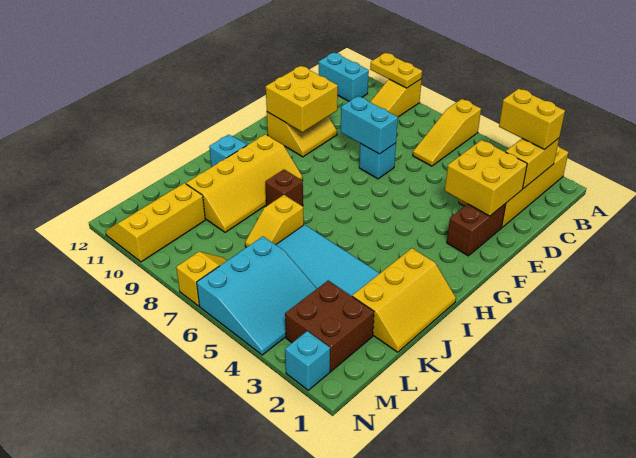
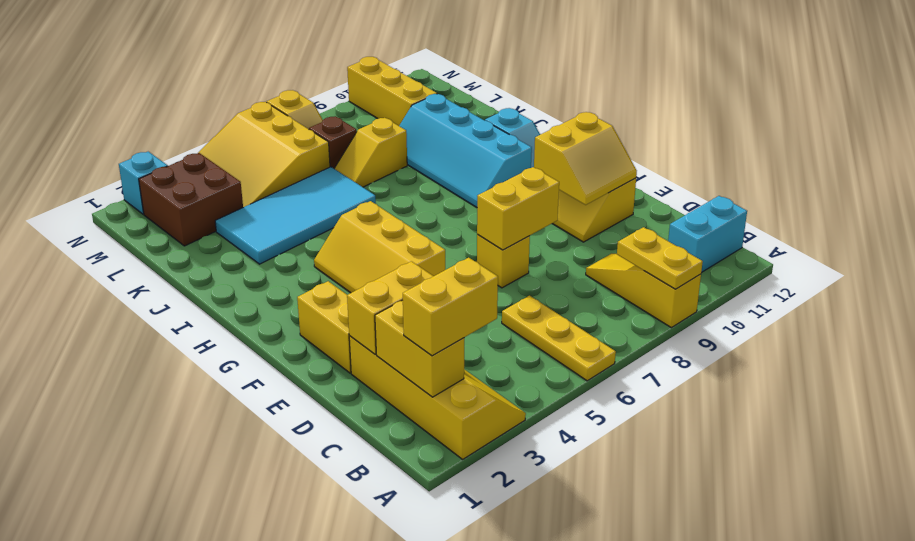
yellow slope A6:C6 level 1 top A -> yellow plate A6:C6 level 1
yellow plate A9:A10 level 2 -> yellow plate A9:B9 level 2
yellow brick D2:E3 level 2 -> yellow brick D2:D3 level 2
brown brick E2:F2 level 1 -> yellow brick E2:F2 level 1
cyan brick E7 level 1 -> yellow brick E7 level 1
cyan brick E7:E8 level 2 -> yellow brick E7:E8 level 2
yellow brick E10:F11 level 2 -> yellow slope E10:F11 level 2 top F
yellow slope H9:K10 level 1 top 10 -> cyan slope H9:K10 level 1 top 10
yellow slope I1:K2 level 1 top 2 -> yellow slope F4:H5 level 1 top 5
brown brick I8 level 1 -> brown brick L7 level 1
yellow slope J7:K7 level 1 top J -> yellow slope K7:K8 level 1 top 8
cyan slope L4:N6 level 1 top 6 -> yellow slope L4:N6 level 1 top 6

